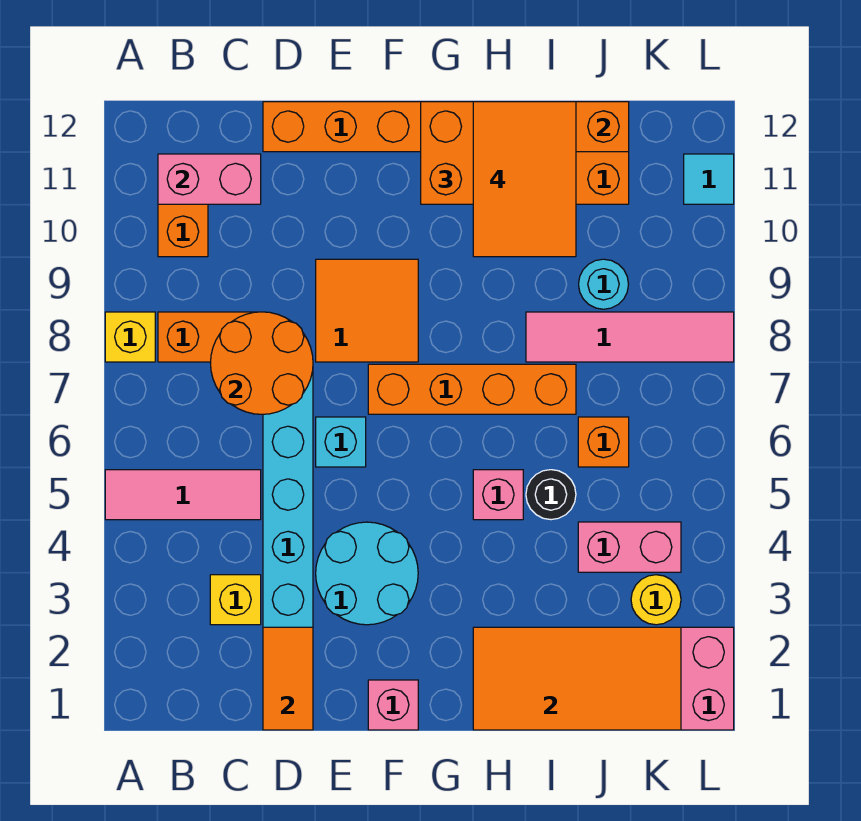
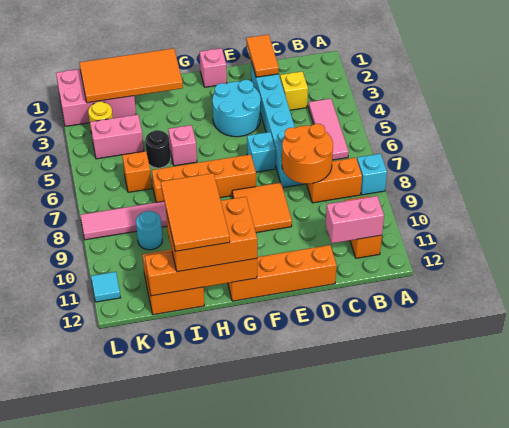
pink tile A5:C5 level 1 -> pink tile B4:B6 level 1
yellow brick A8 level 1 -> cyan brick A8 level 1

